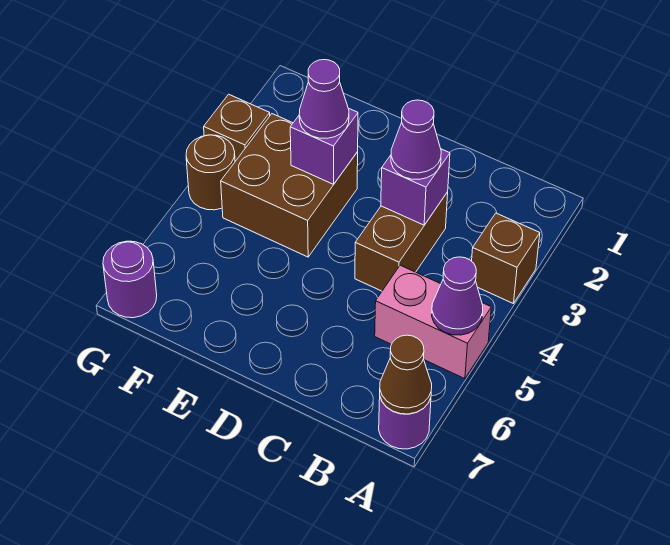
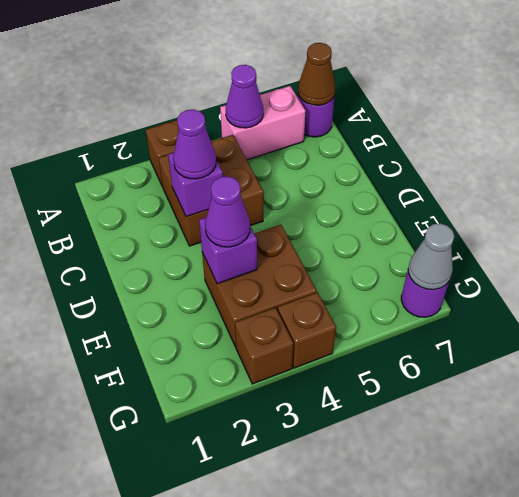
pink brick A5:B5 level 1 -> pink brick A5:A6 level 1
brown brick C3:C4 level 1 -> brown brick B3:C4 level 1
brown round brick G4 level 1 -> brown brick G4 level 1
none -> grey cone G7 level 2

